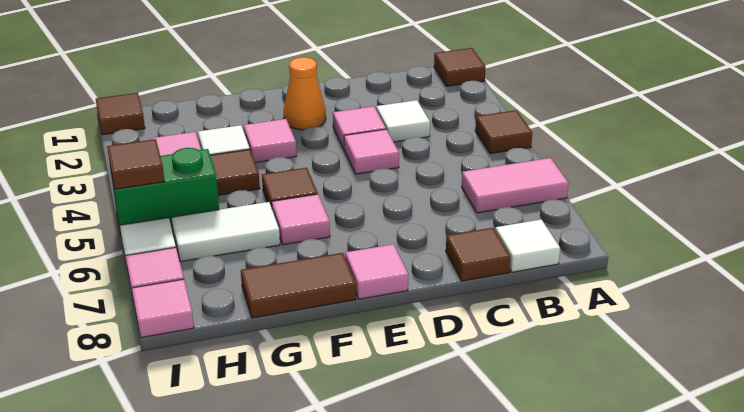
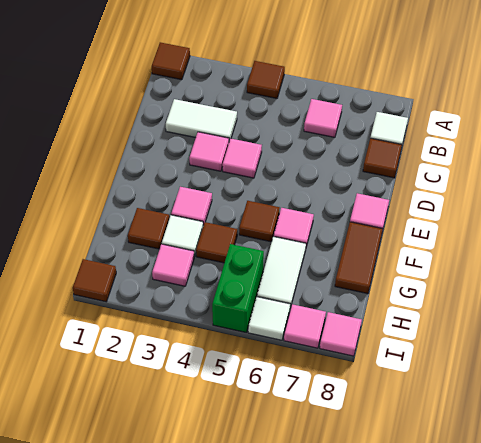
pink tile A6:B6 level 1 -> pink tile B6 level 1
white tile C3 level 1 -> white tile C2:C3 level 1
orange cone E2 level 1 -> none
brown tile I5 level 2 -> brown tile G2 level 1

